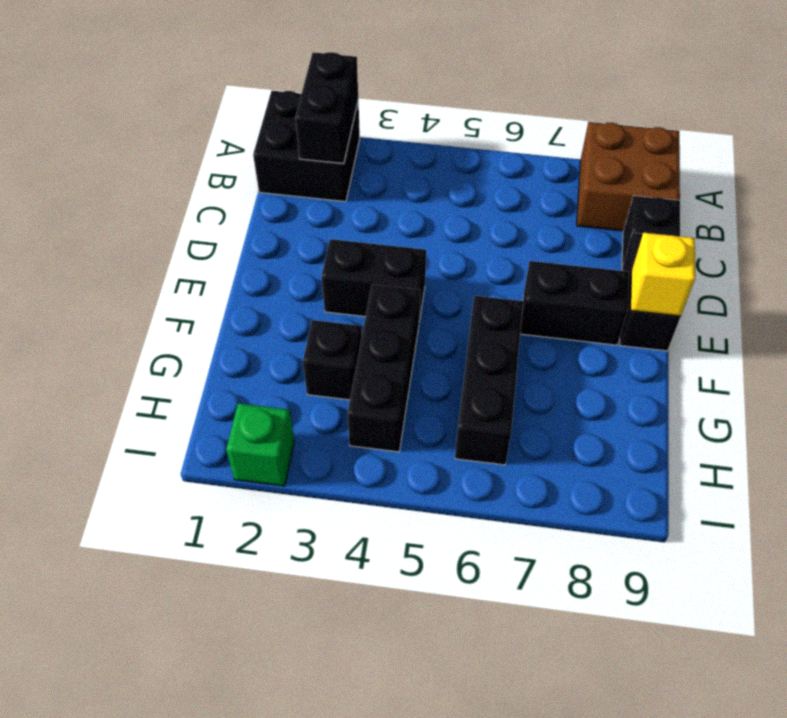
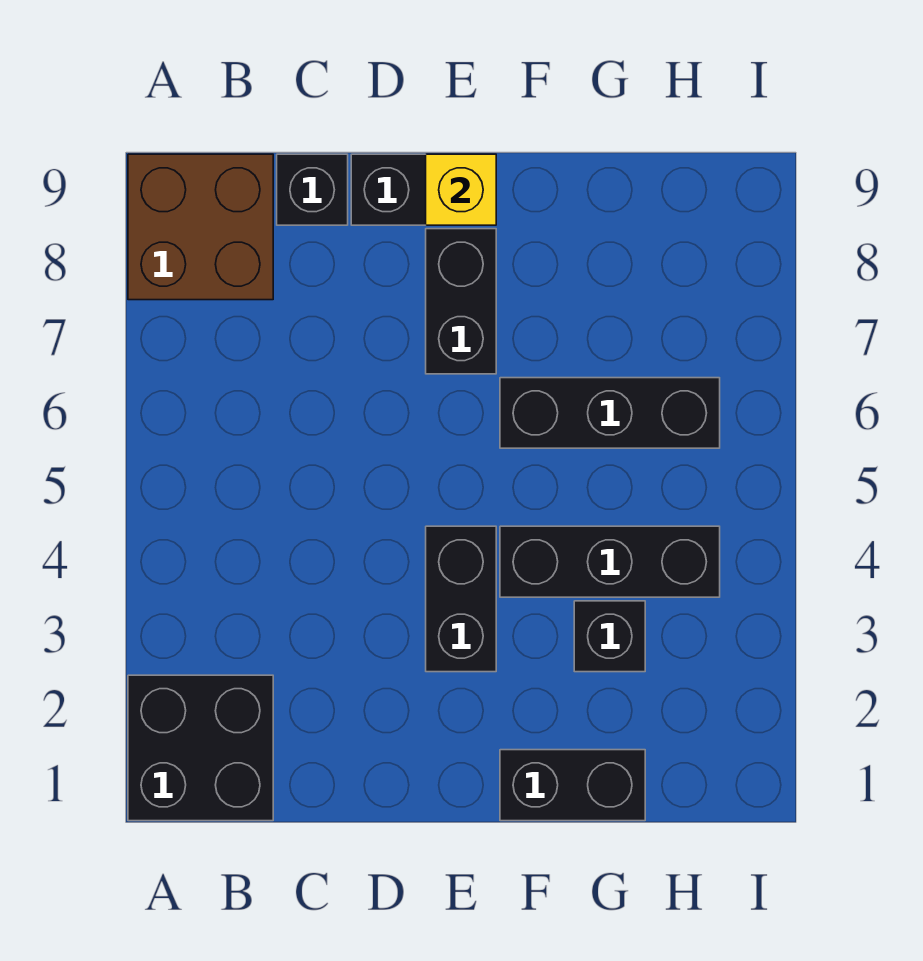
black brick A2:B2 level 2 -> black brick F1:G1 level 1
green brick I2 level 1 -> none

